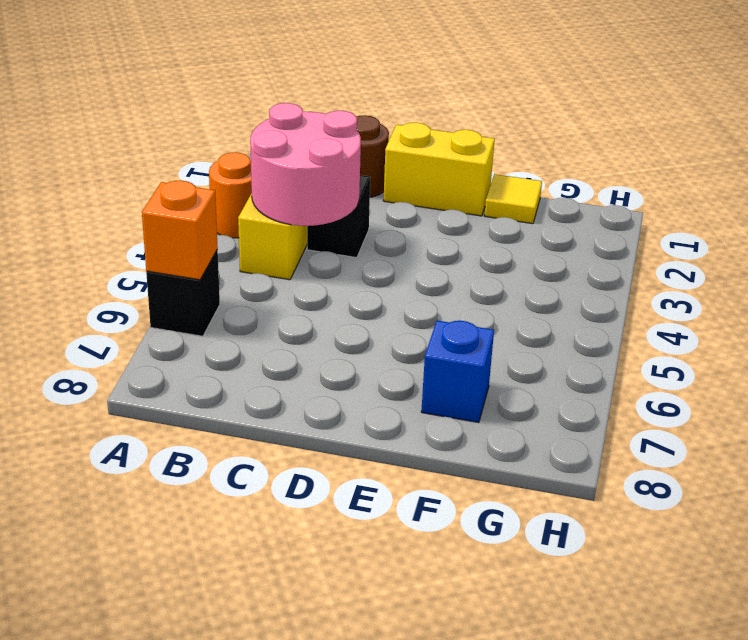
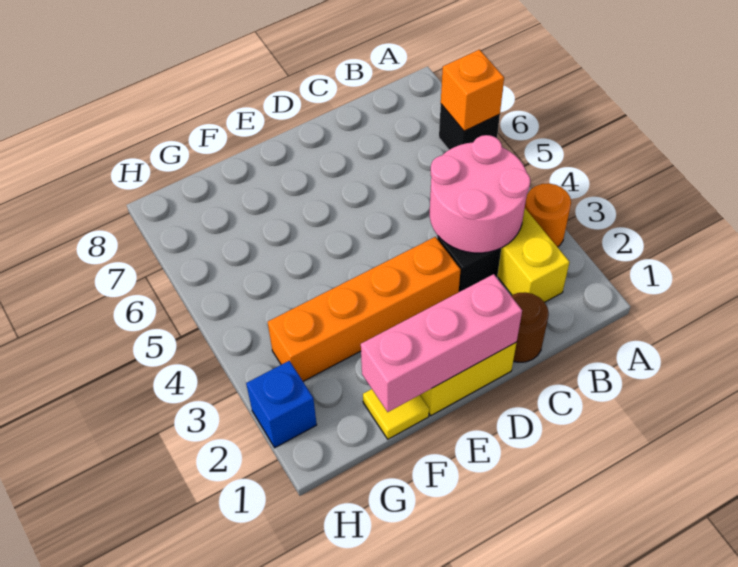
none -> pink brick D1:F1 level 2
none -> orange brick D3:G3 level 1
blue brick F7 level 1 -> blue brick H2 level 1

